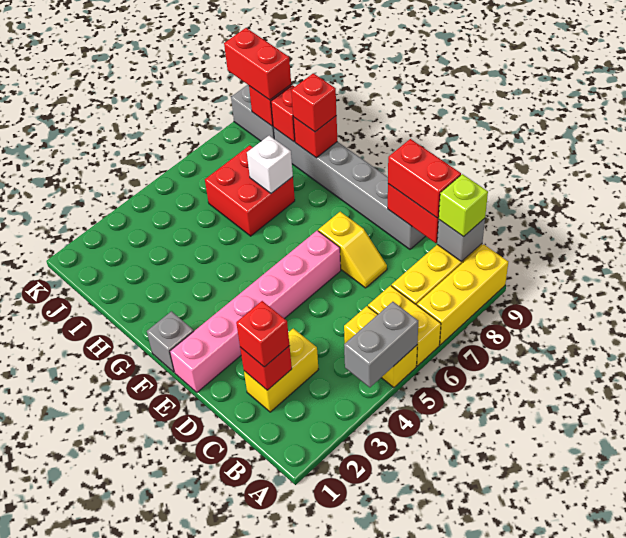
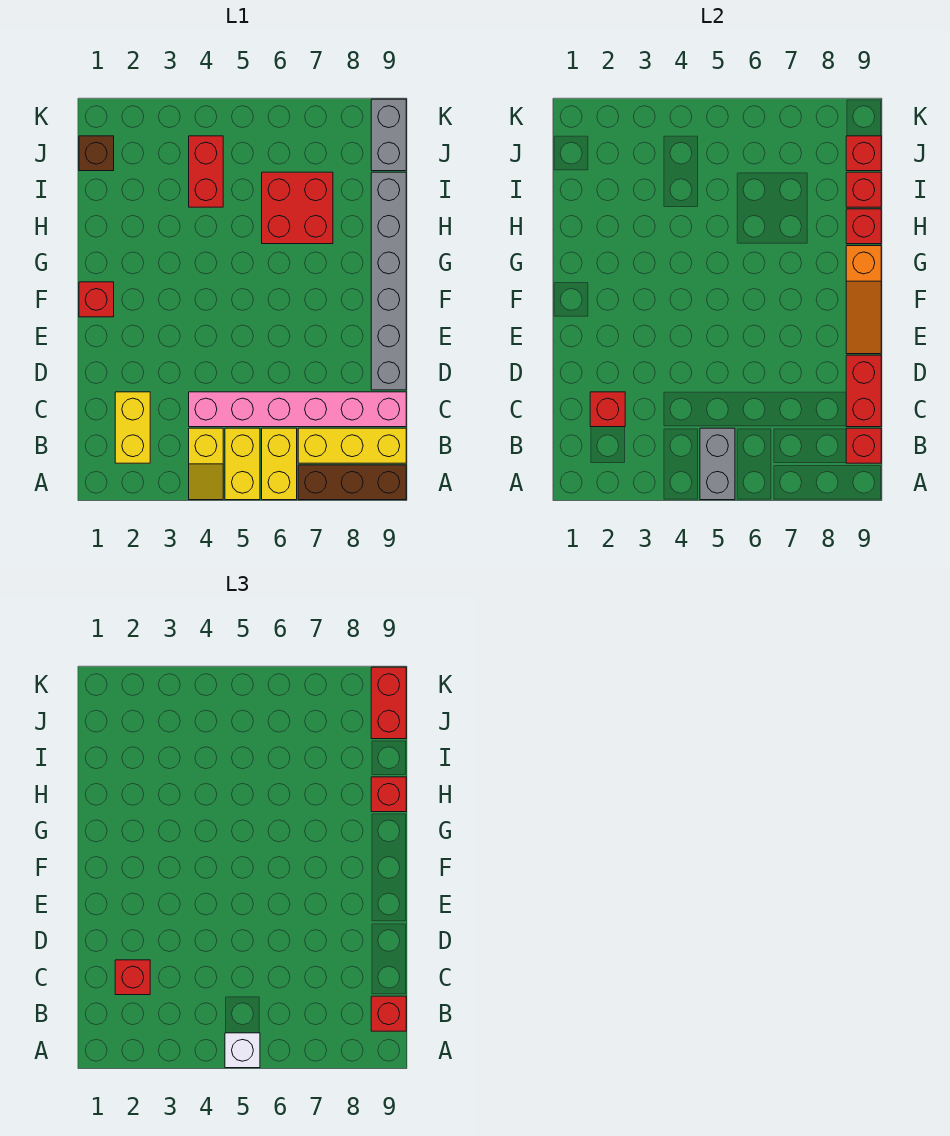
grey brick A4:A5 level 2 -> grey brick A5:B5 level 2
yellow brick A7:A9 level 1 -> brown brick A7:A9 level 1
grey brick B9 level 2 -> red brick B9 level 2
lime brick B9 level 3 -> red brick B9 level 3
yellow brick C2:C3 level 1 -> yellow brick B2:C2 level 1
red brick C9:D9 level 3 -> red brick I4:J4 level 1
yellow slope D7:E7 level 1 top E -> yellow slope A4:B4 level 1 top B
pink brick E1:E6 level 1 -> pink brick C4:C9 level 1
none -> orange slope E9:G9 level 2 top G
grey brick F1 level 1 -> red brick F1 level 1
white brick H7 level 2 -> white brick A5 level 3
none -> brown brick J1 level 1

